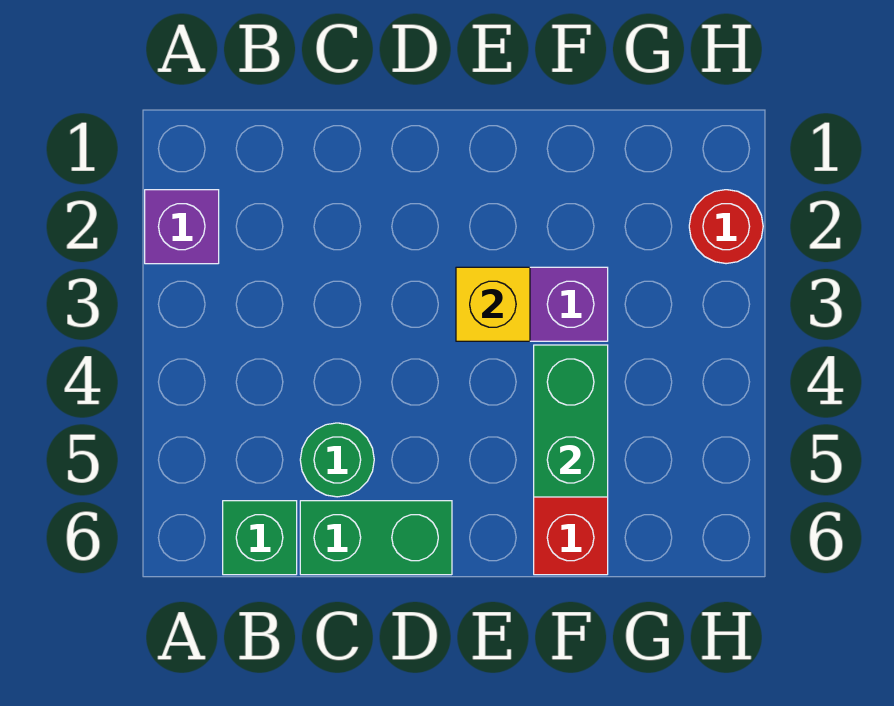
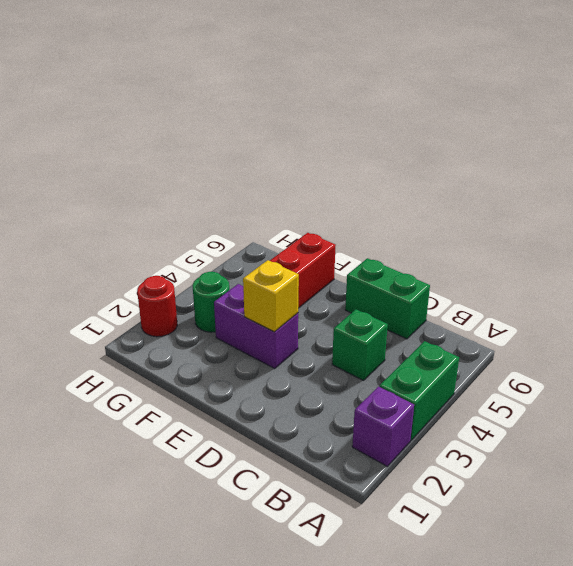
green brick B6 level 1 -> green brick C4 level 1
green round brick C5 level 1 -> green round brick G3 level 1
green brick F4:F5 level 2 -> green brick A3:A4 level 1

